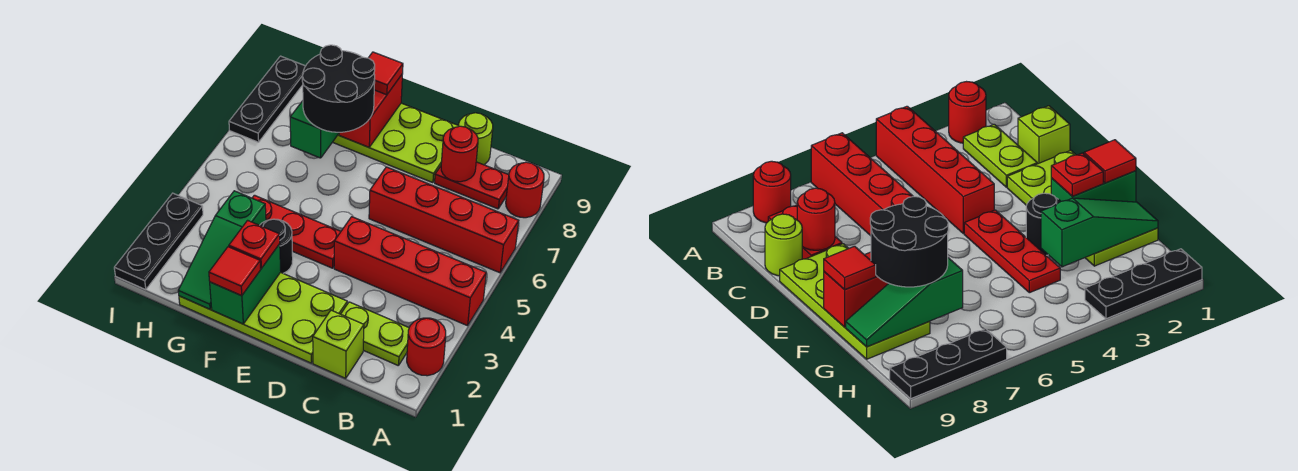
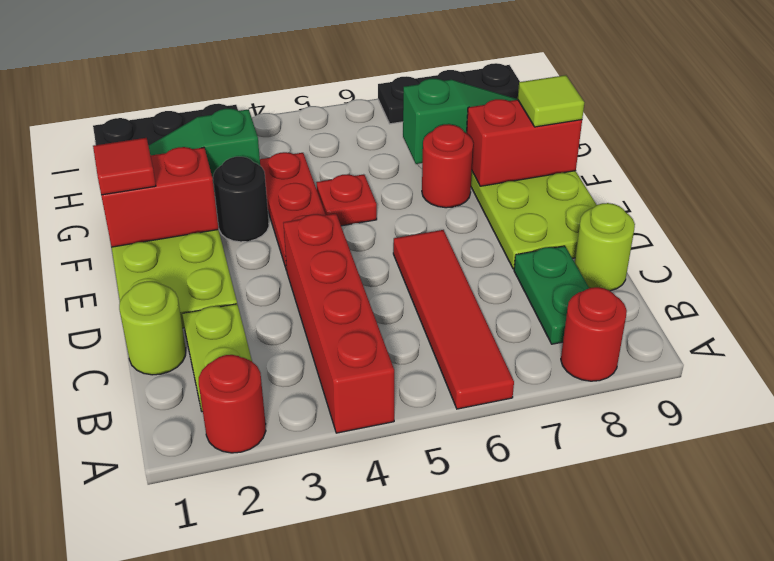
red brick A6:D6 level 1 -> red tile A6:D6 level 1
red plate B8:C8 level 1 -> green plate B8:C8 level 1
lime brick C1 level 1 -> lime round brick C1 level 1
red round brick C8 level 2 -> red round brick F7 level 1
green brick F1:F2 level 2 -> red brick F1:F2 level 2
red plate F2 level 3 -> red plate F5 level 1
black round brick F7:G8 level 3 -> none
red tile F9 level 3 -> lime tile F9 level 3

